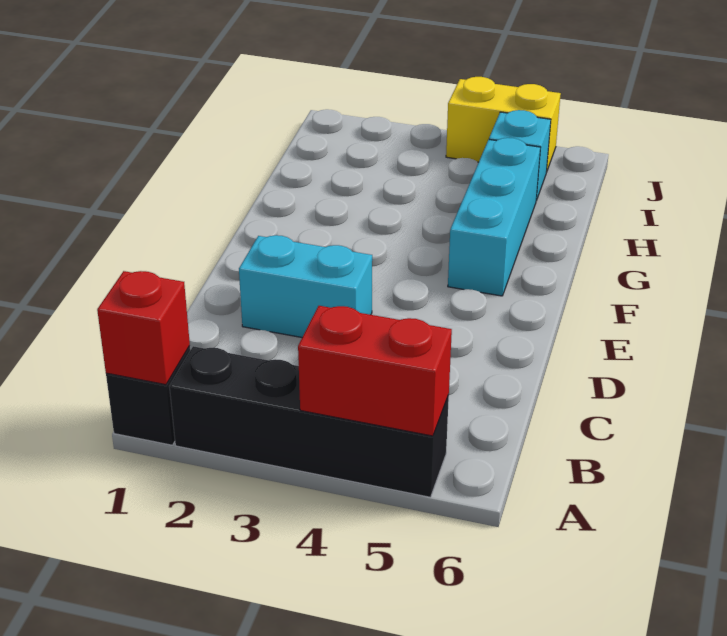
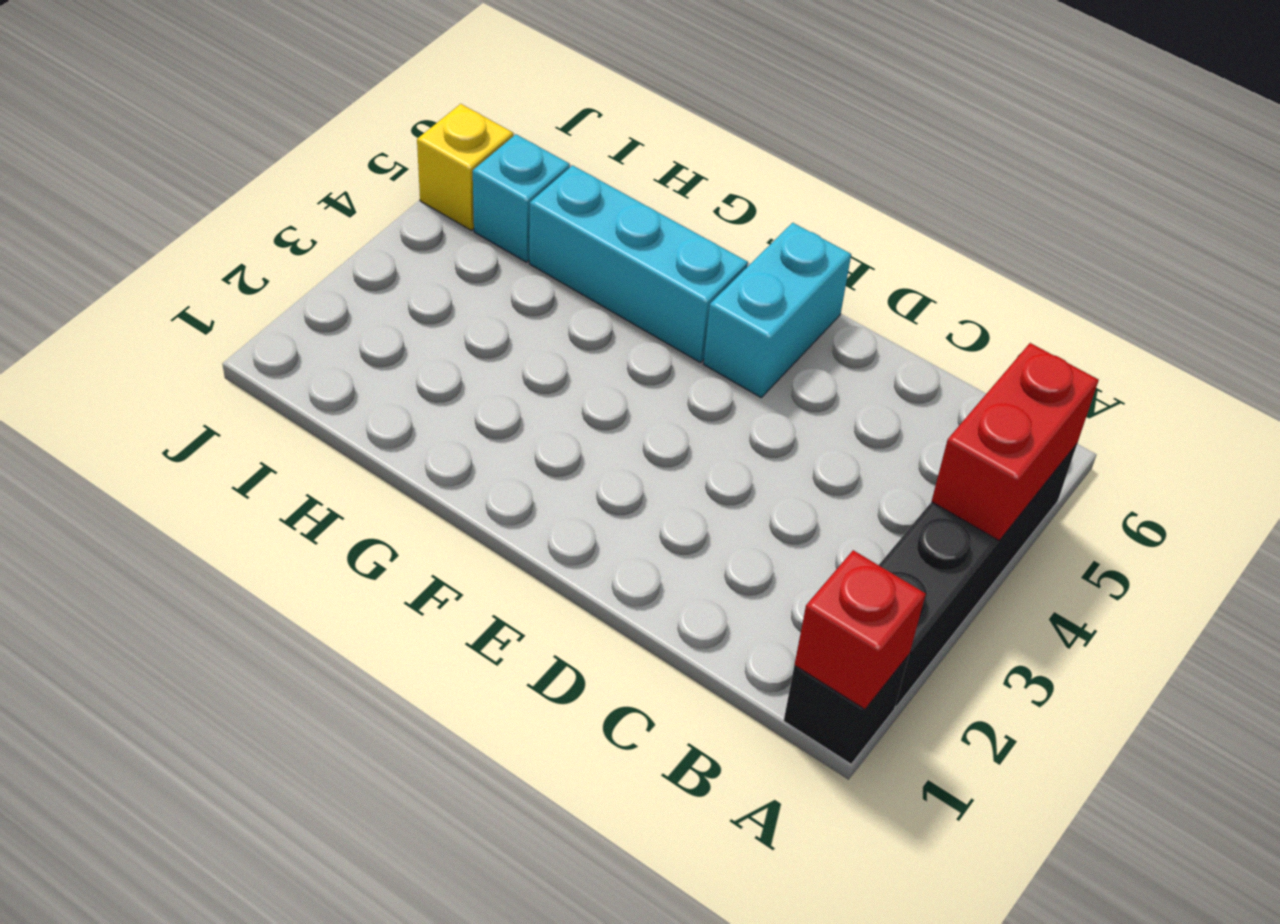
cyan brick D2:D3 level 1 -> cyan brick E5:E6 level 1
yellow brick J4:J5 level 1 -> yellow brick J5 level 1

